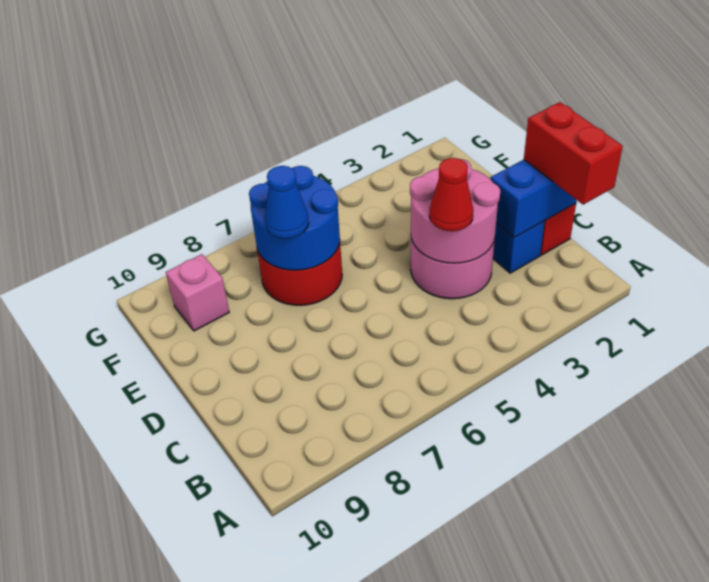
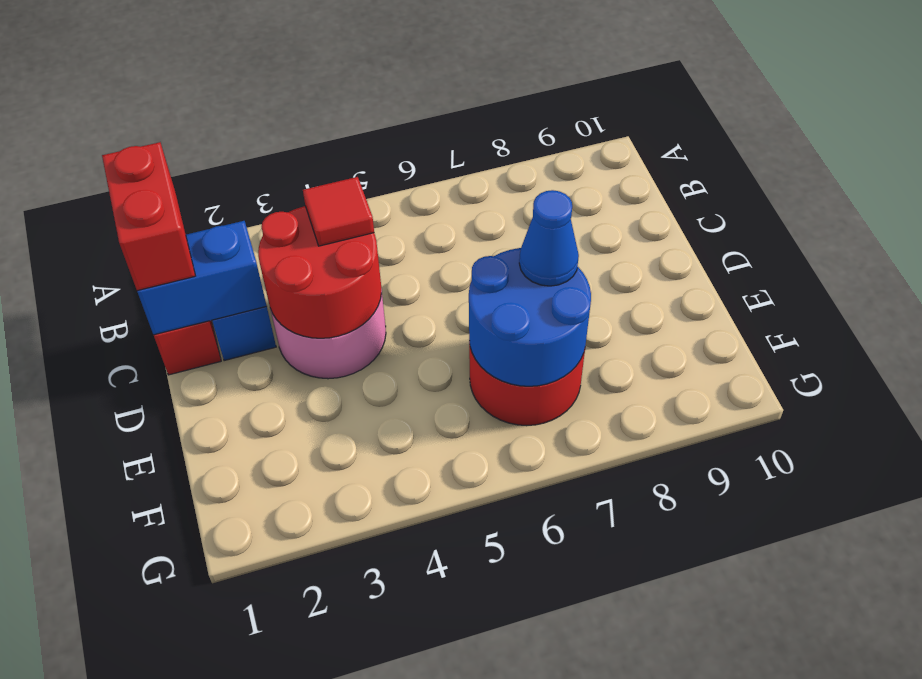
pink round brick C3:D4 level 2 -> red round brick C3:D4 level 2
red cone C4 level 3 -> red tile C4 level 3
pink brick F9 level 1 -> none

